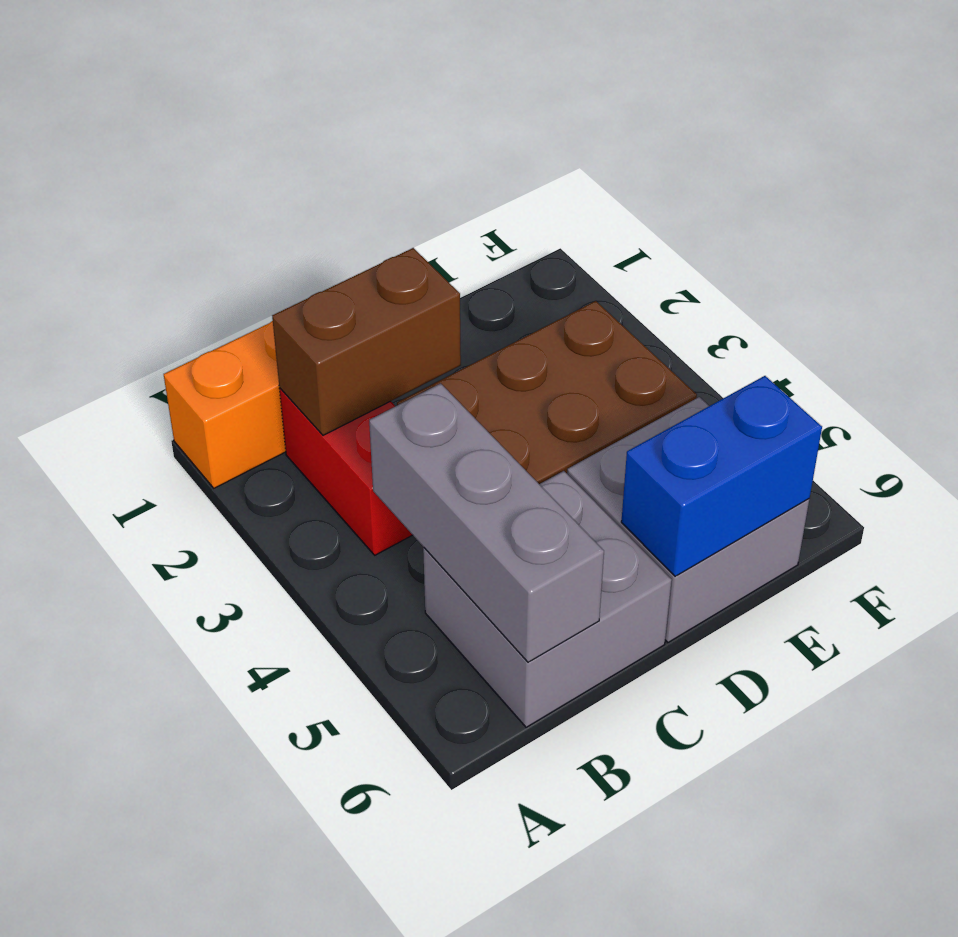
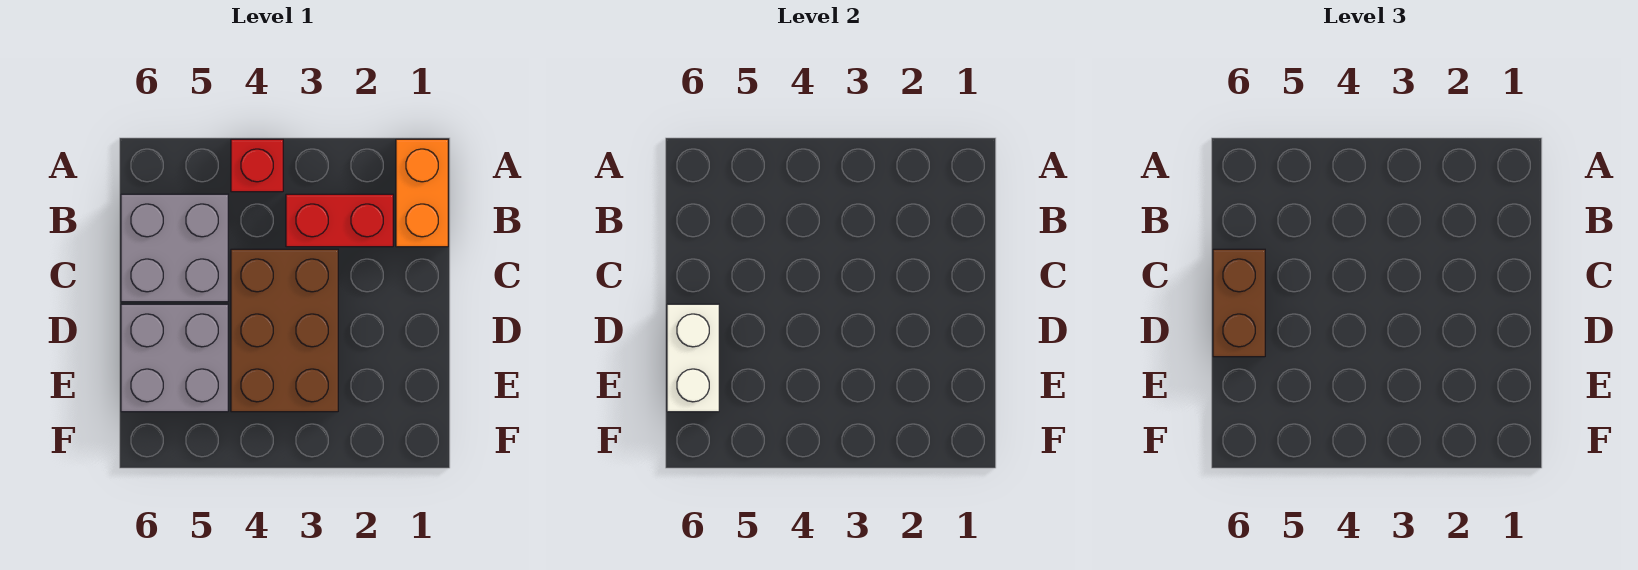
none -> red brick A4 level 1
brown brick B2:C2 level 2 -> brown brick C6:D6 level 3
grey brick B4:B6 level 2 -> none
blue brick D6:E6 level 2 -> white brick D6:E6 level 2

